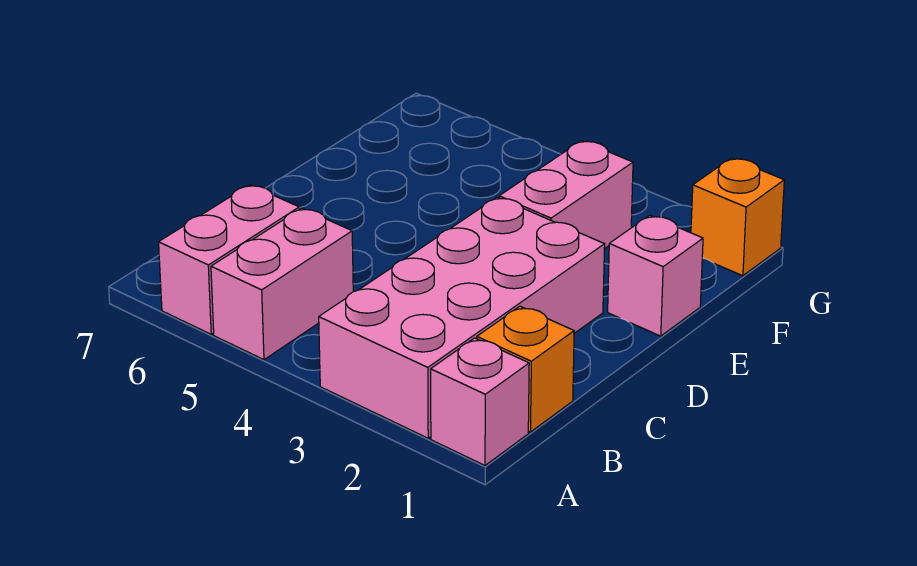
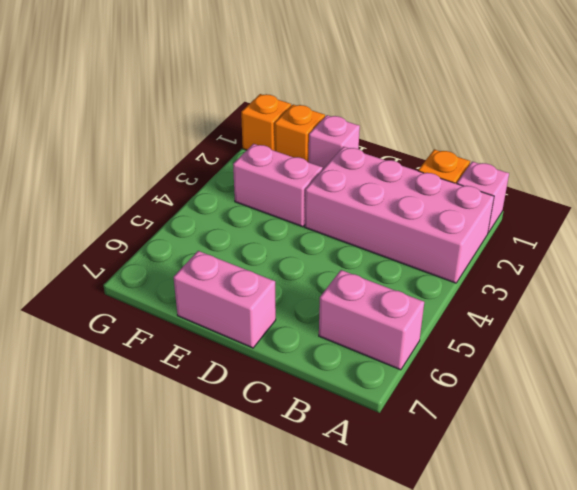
pink brick A5:B5 level 1 -> pink brick D7:E7 level 1
none -> orange brick F1 level 1

